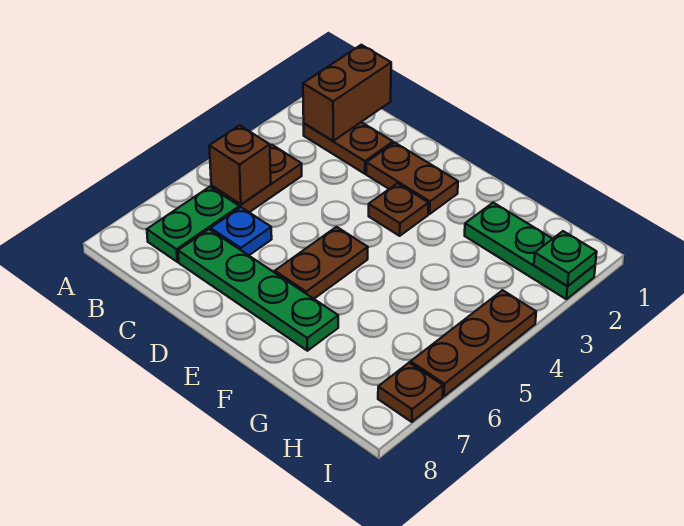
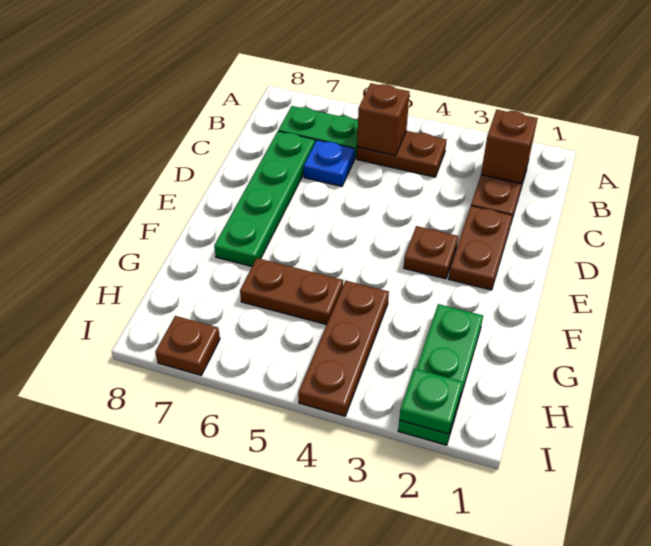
brown brick B1:B2 level 2 -> brown brick B2 level 2
brown plate E5:E6 level 1 -> brown plate G5:G6 level 1
brown plate I4:I6 level 1 -> brown plate G4:I4 level 1

